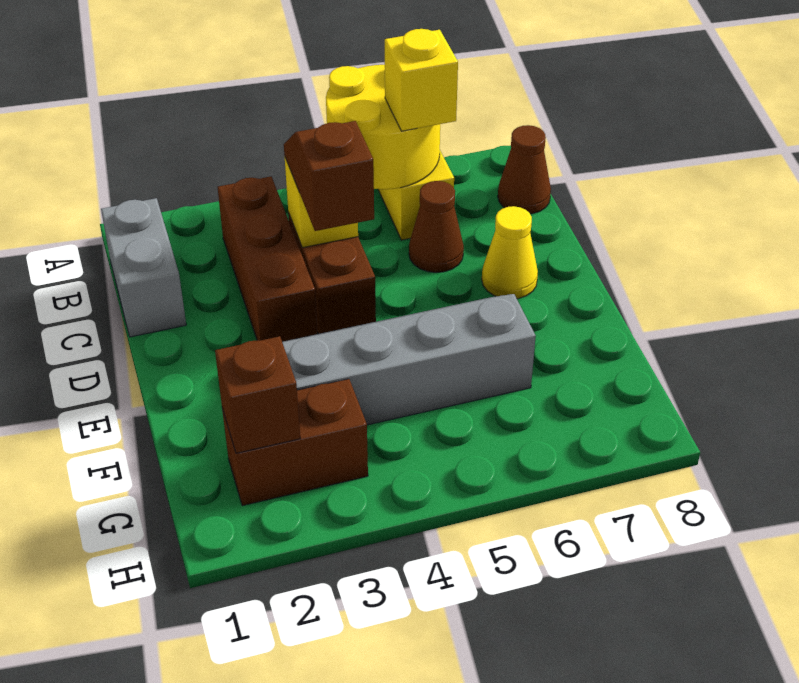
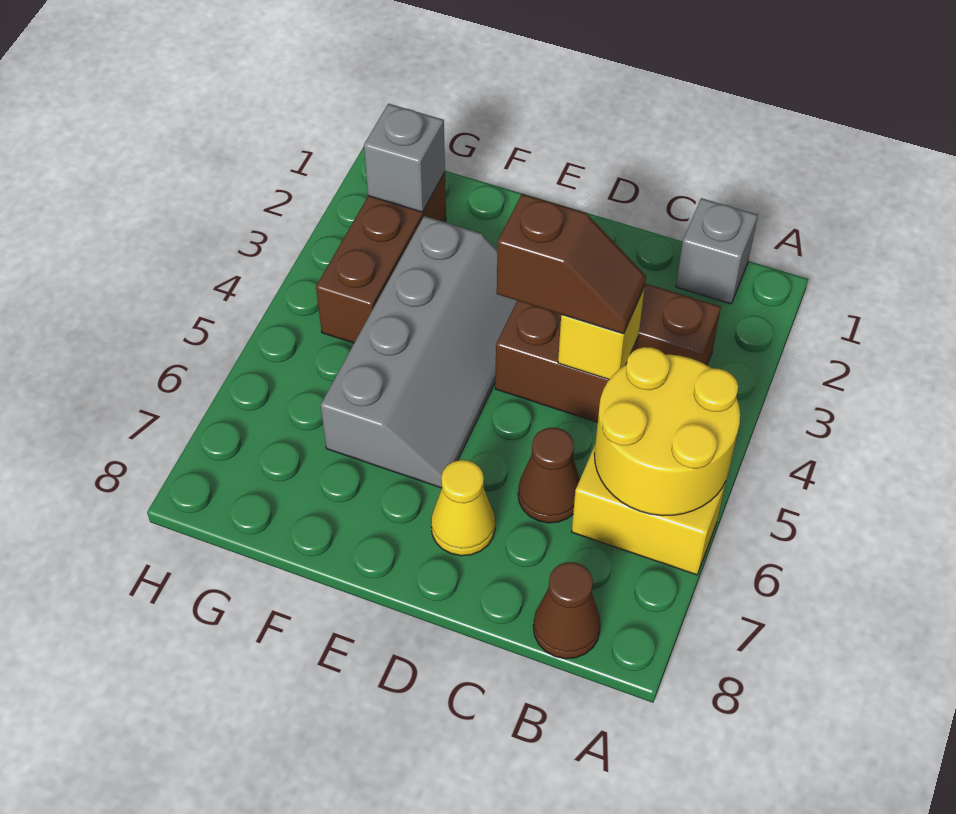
grey brick B1:C1 level 1 -> grey brick B1 level 1
yellow brick B6 level 3 -> none
brown brick G2:G3 level 1 -> brown brick G2:G4 level 1
brown brick G2 level 2 -> grey brick G2 level 2

